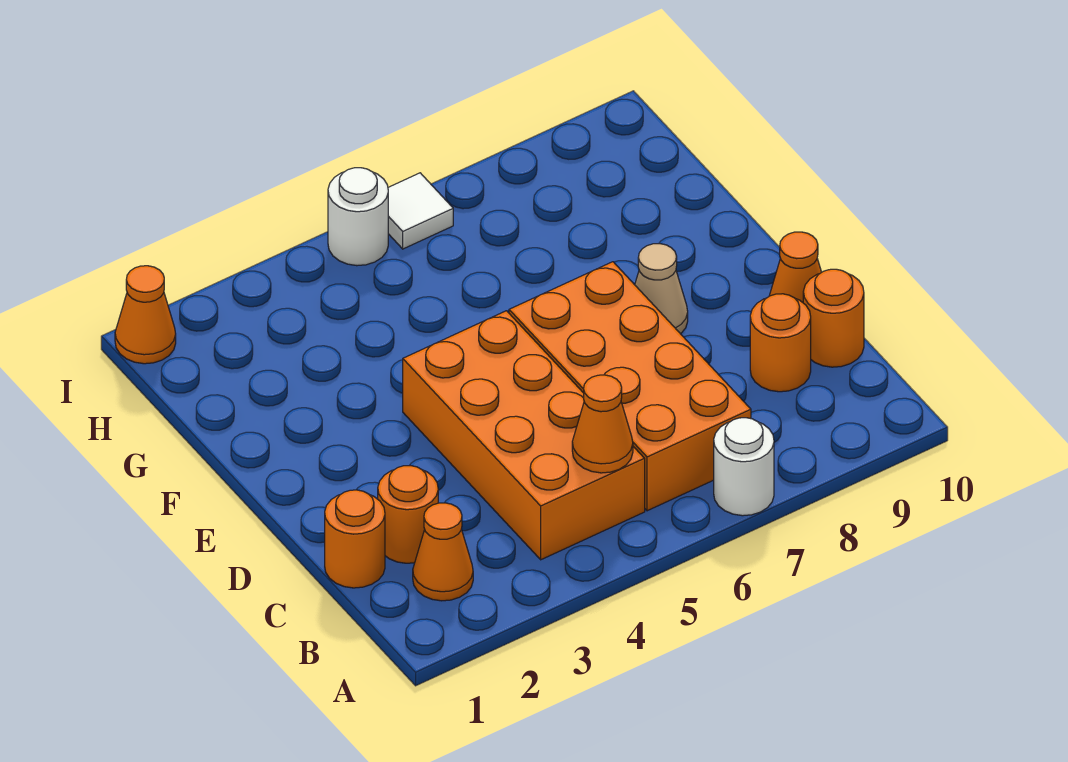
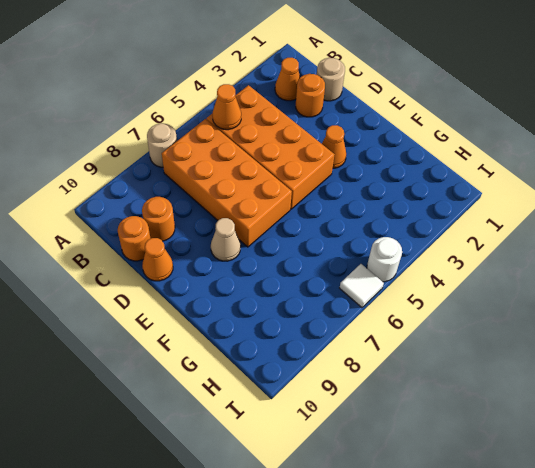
white round brick A7 level 1 -> tan round brick A7 level 1
orange round brick C1 level 1 -> tan round brick C1 level 1
orange cone I1 level 1 -> orange cone E3 level 1

